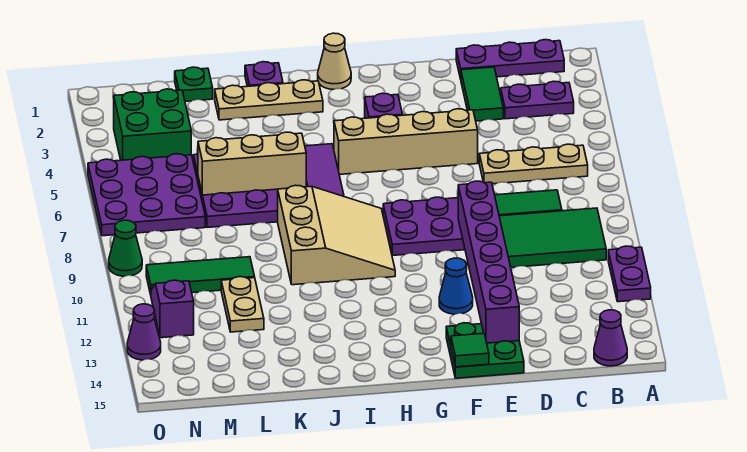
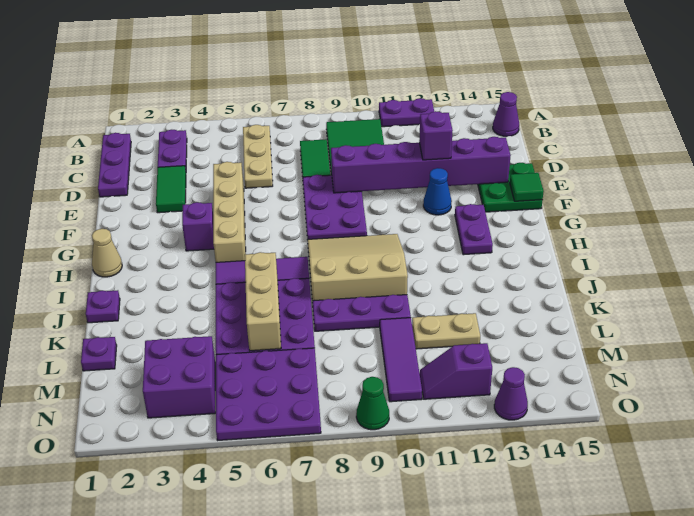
green tile D2:D3 level 1 -> green tile D3:E3 level 1
none -> purple brick E12 level 3
none -> purple plate G13:H13 level 1
tan plate I2:K2 level 1 -> none
none -> purple plate K8:K10 level 1
green plate L1 level 1 -> purple plate L1 level 1
green tile L10:N10 level 1 -> purple tile L10:N10 level 1
green brick M3:N4 level 1 -> purple brick M3:N4 level 1

